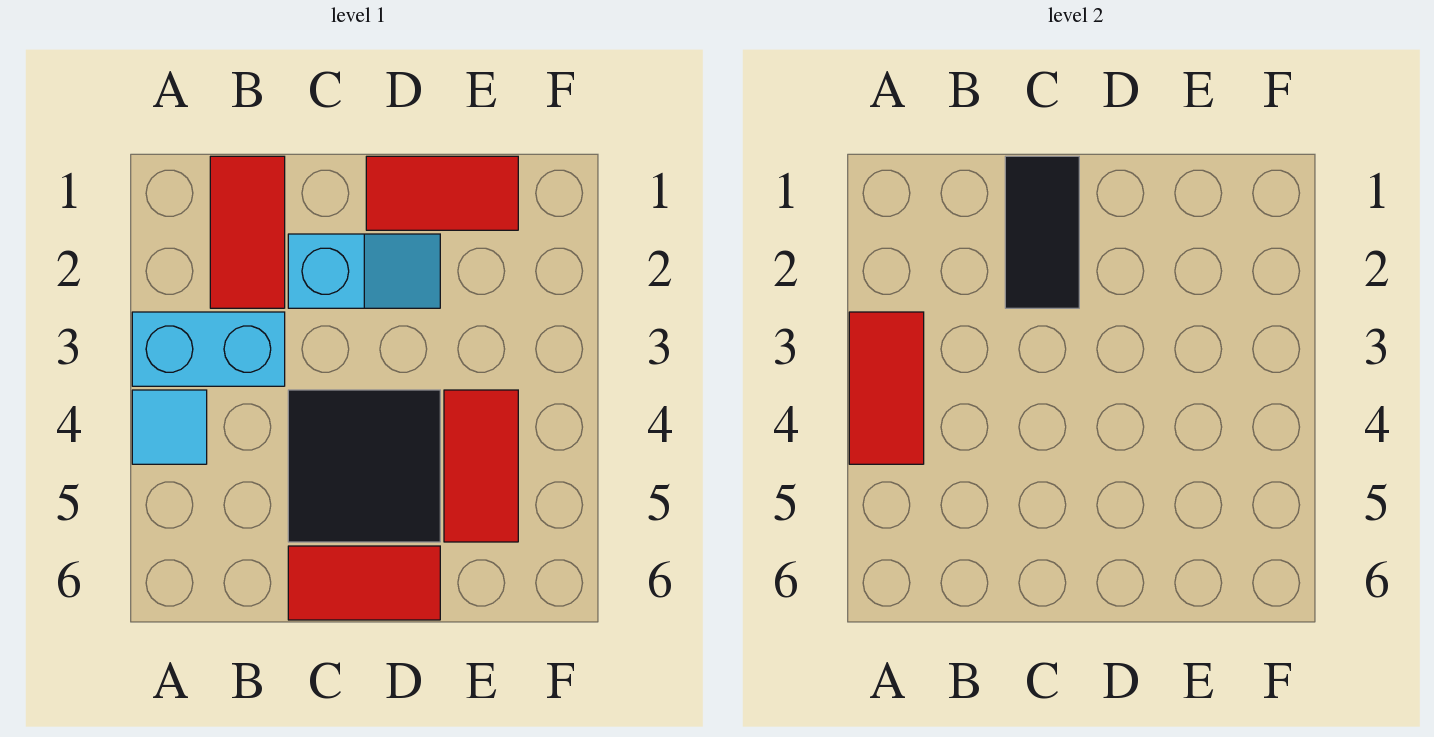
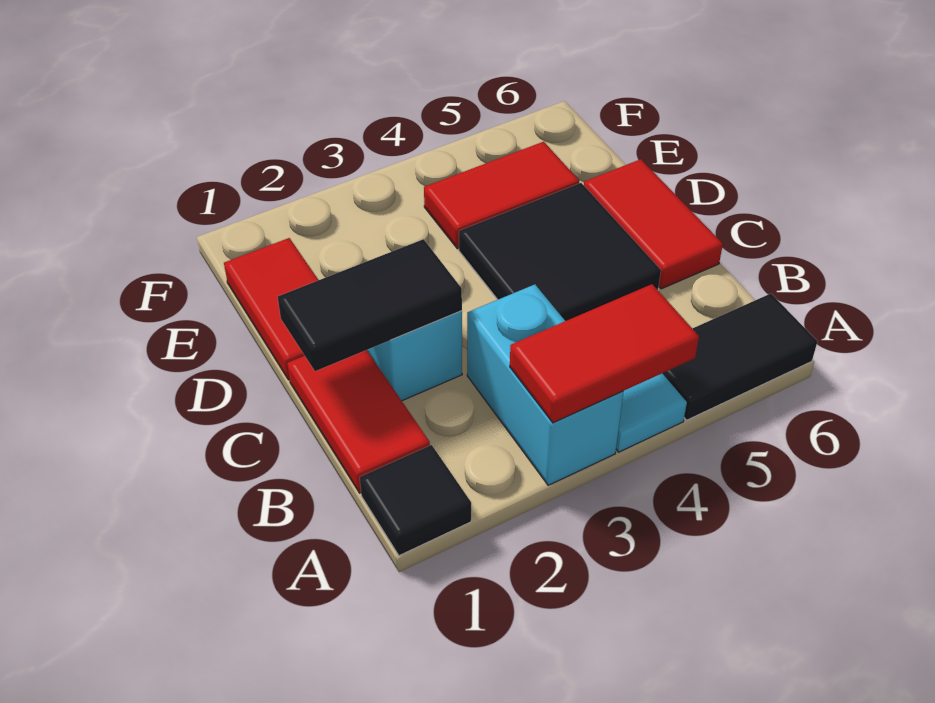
none -> black tile A1 level 1
none -> black tile A5:A6 level 1
red tile B1:B2 level 1 -> red tile B1:C1 level 1

